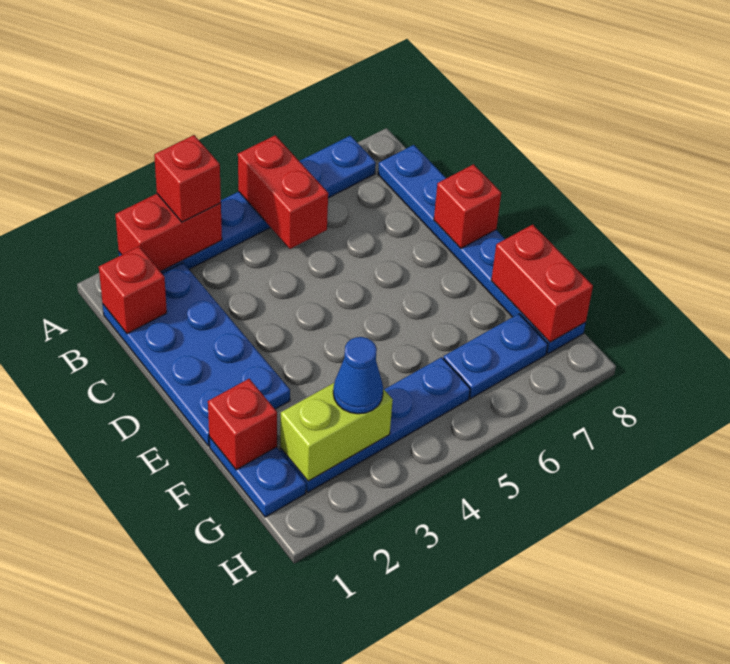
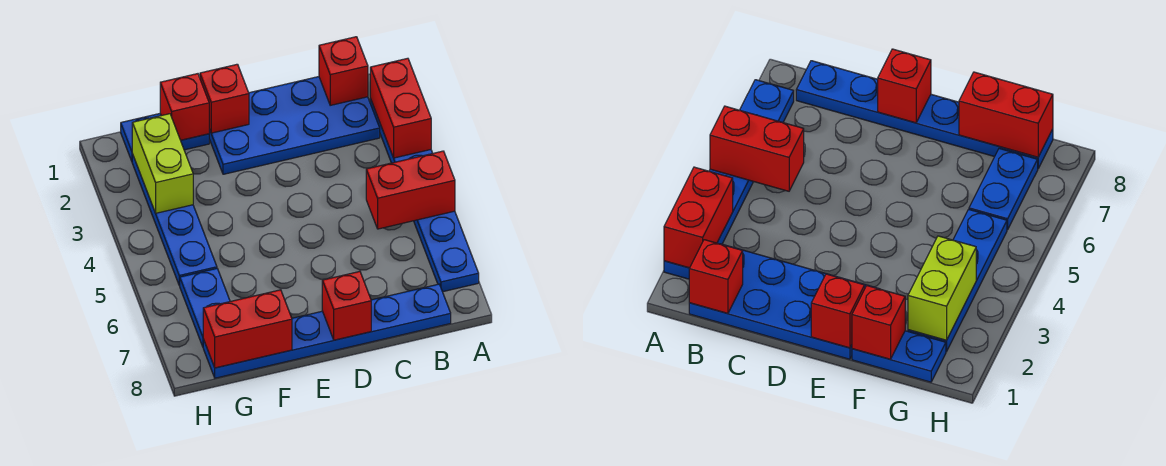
red brick A3 level 3 -> red brick E1 level 2
blue cone G3 level 3 -> none

